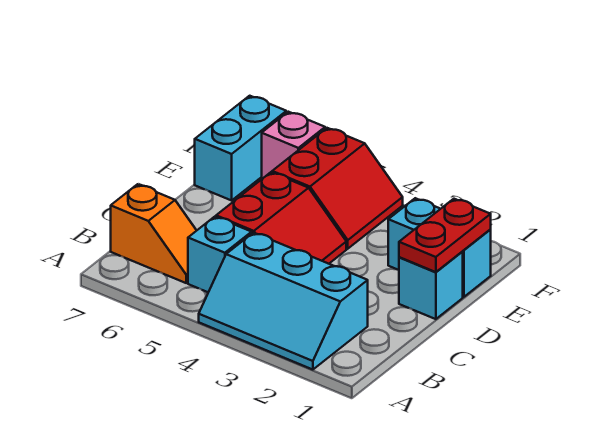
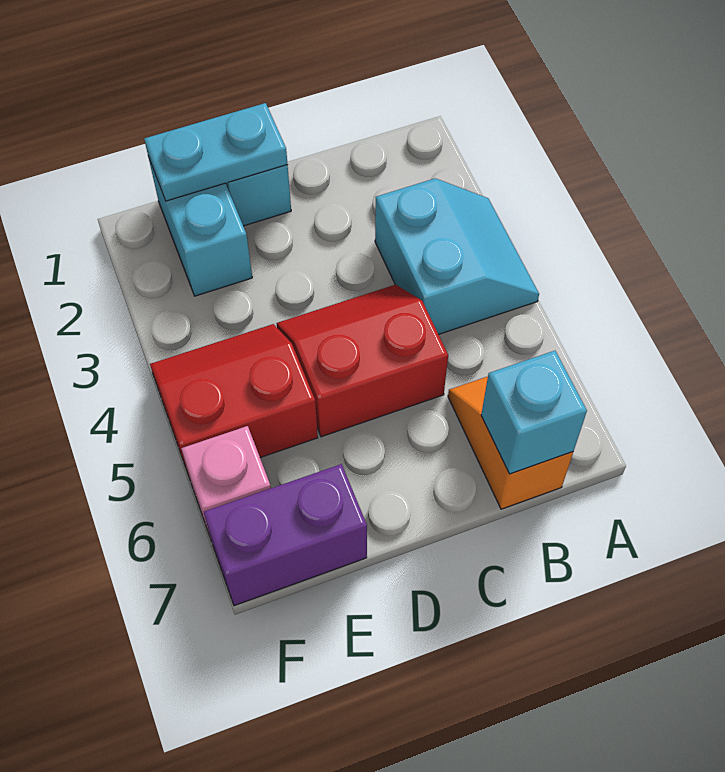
cyan slope A2:B4 level 1 top B -> cyan slope A3:B4 level 1 top B
cyan brick B5 level 1 -> cyan brick B7 level 2
red plate D1:E1 level 2 -> cyan plate D1:E1 level 2
cyan brick E7:F7 level 1 -> purple brick E7:F7 level 1

